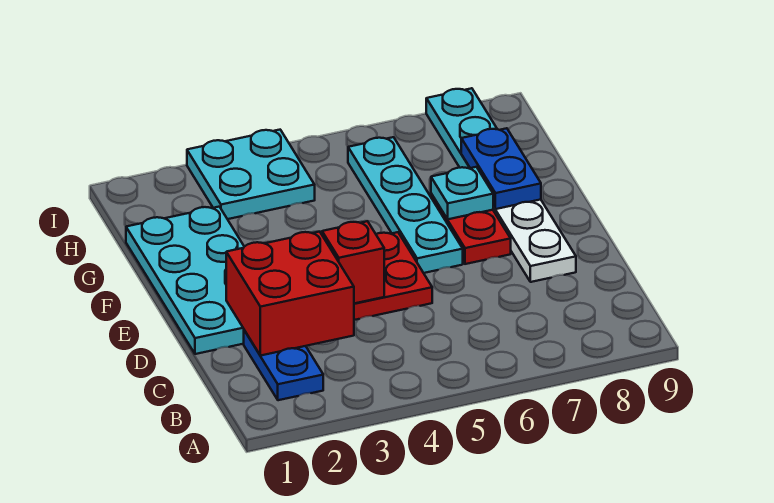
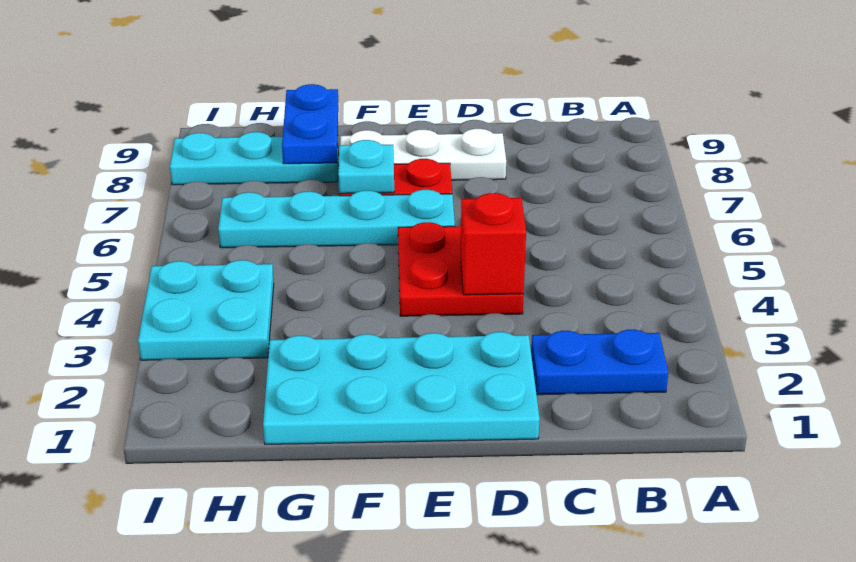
red brick C2:D3 level 2 -> none
blue plate F8:G8 level 2 -> blue plate G8:G9 level 2

